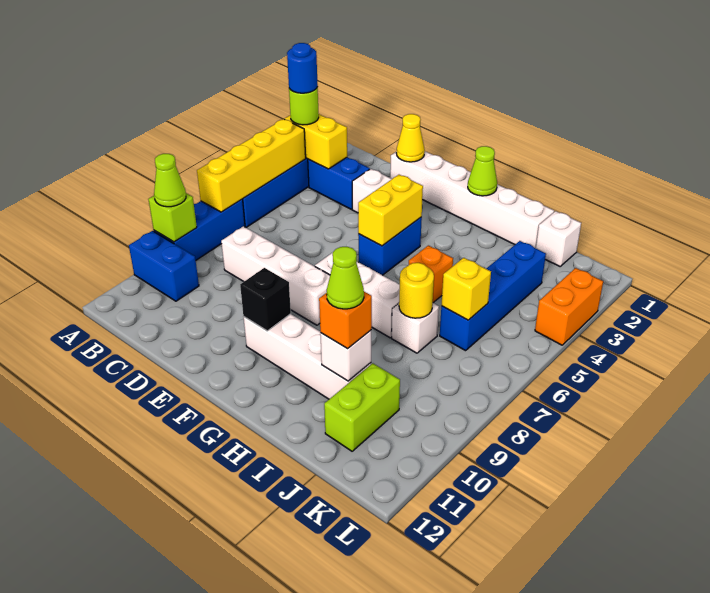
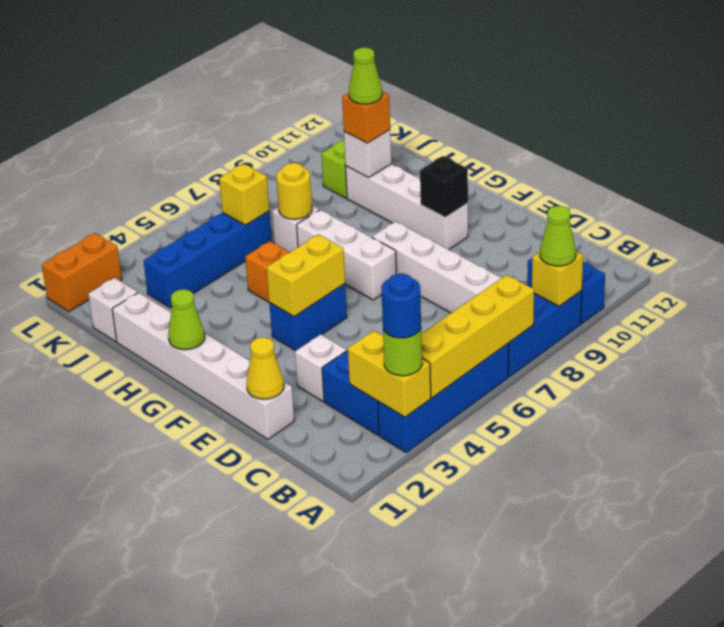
lime brick A9 level 2 -> yellow brick A9 level 2
orange brick L3:L4 level 1 -> orange brick L1:L2 level 1

